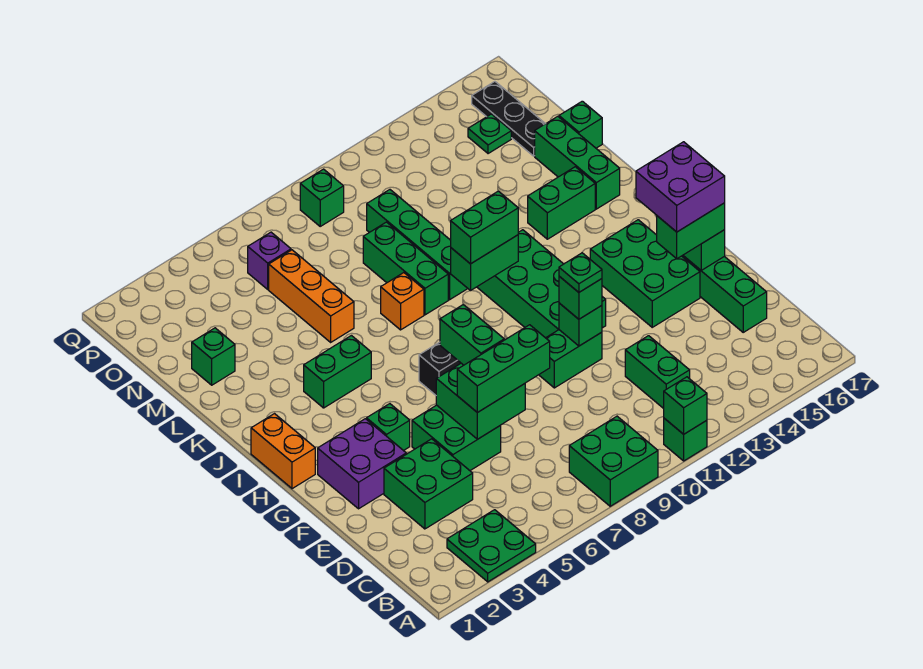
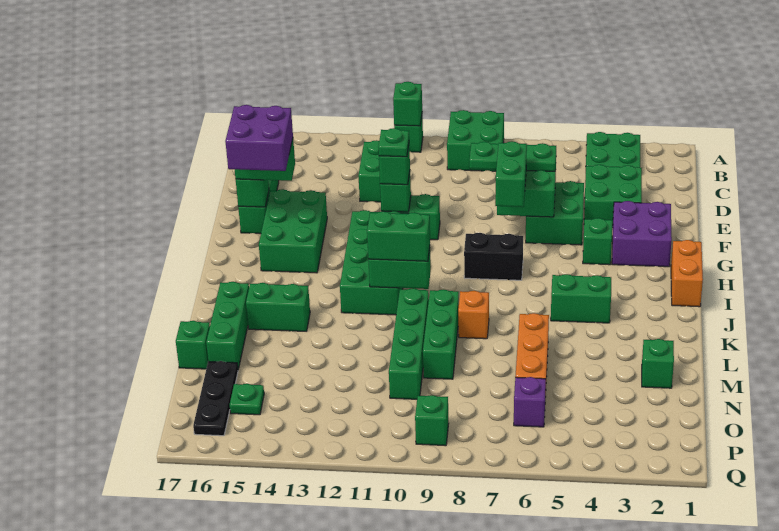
green brick E6:E8 level 3 -> green plate E6:E8 level 3

